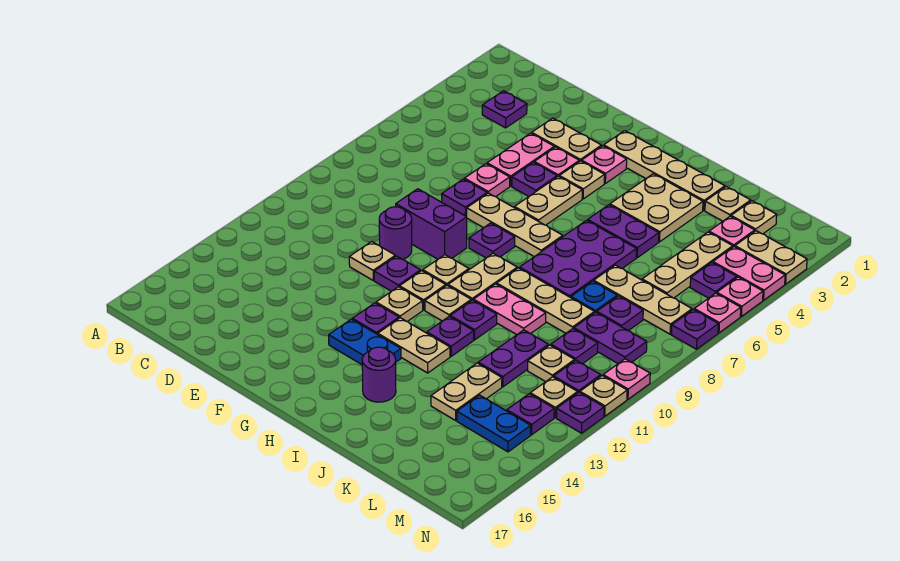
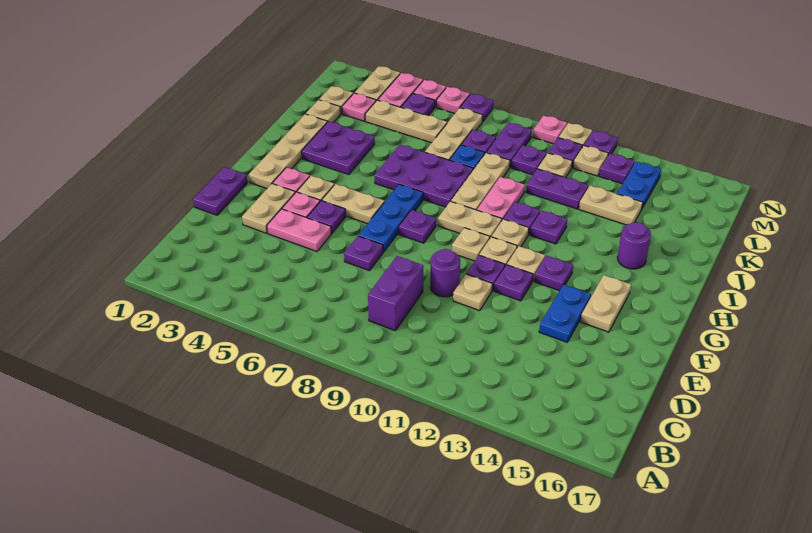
purple plate C3 level 1 -> purple plate F12 level 1
pink plate E6 level 1 -> none
purple brick E9:F9 level 1 -> purple brick C9:D9 level 1
tan plate F7:H7 level 1 -> blue plate F7:H7 level 1
blue plate G14:H14 level 1 -> blue plate E14:F14 level 1
tan plate H13:I13 level 1 -> tan plate F15:G15 level 1
tan plate I3:J4 level 1 -> purple plate I3:J4 level 1
purple plate I5:J5 level 1 -> purple plate E1:F1 level 1

